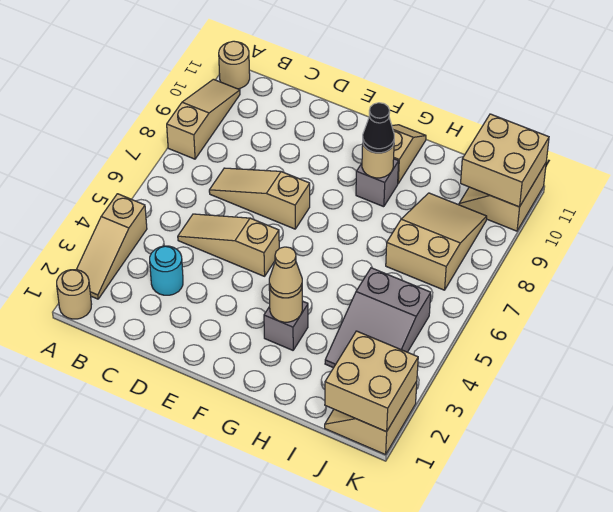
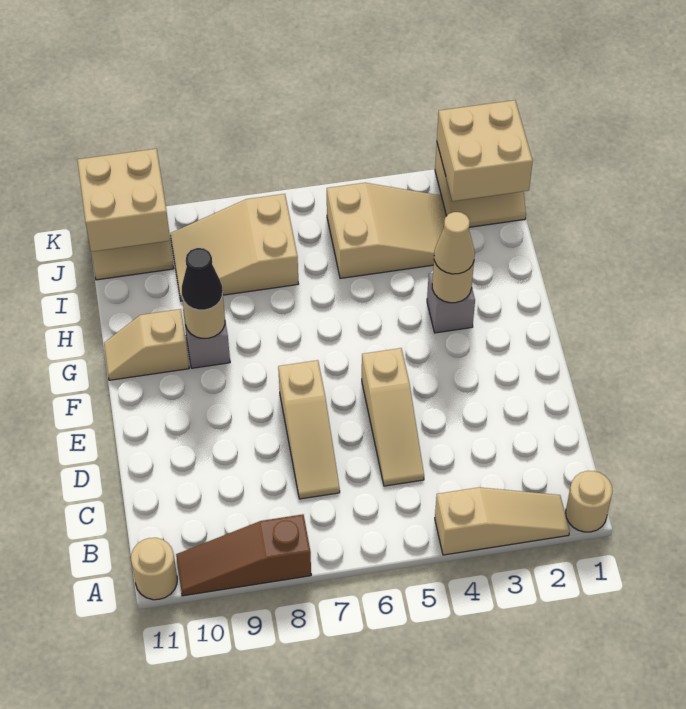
tan slope A8:A10 level 1 top 8 -> brown slope A8:A10 level 1 top 8
cyan round brick C3 level 1 -> none
grey slope I3:J5 level 1 top 5 -> tan slope I3:J5 level 1 top 5

